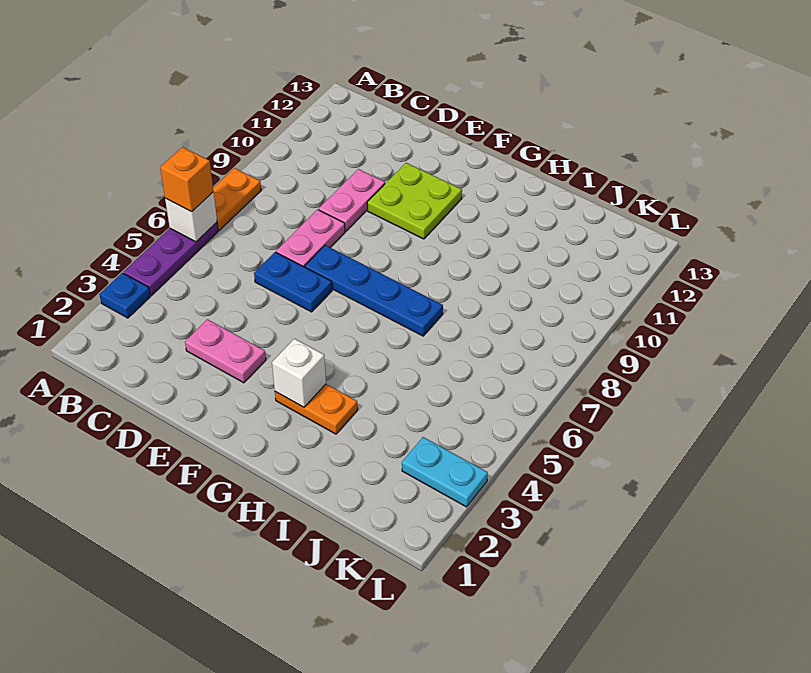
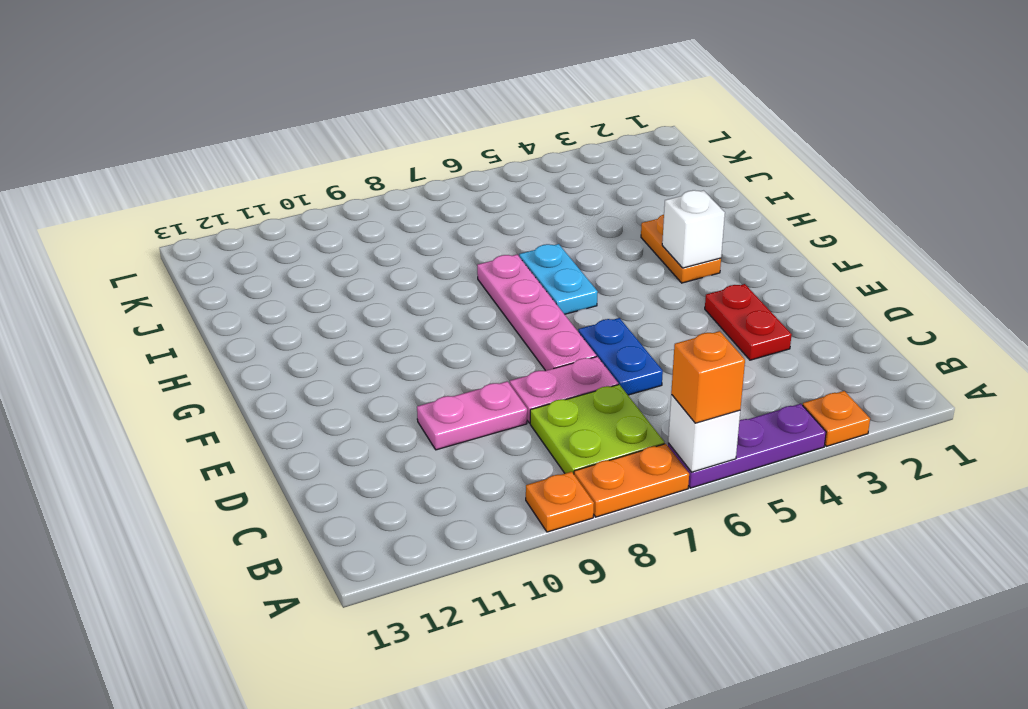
blue plate A3 level 1 -> orange plate A3 level 1
none -> orange plate A9 level 1
pink plate D3:E3 level 1 -> red plate D3:E3 level 1
blue plate E7:H7 level 1 -> pink plate E7:H7 level 1
lime plate E10:F11 level 1 -> lime plate B7:C8 level 1
cyan plate K3:L3 level 1 -> cyan plate G6:H6 level 1

